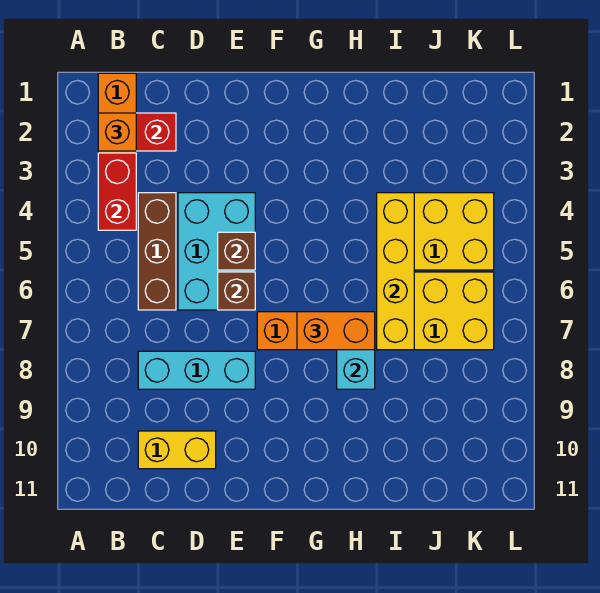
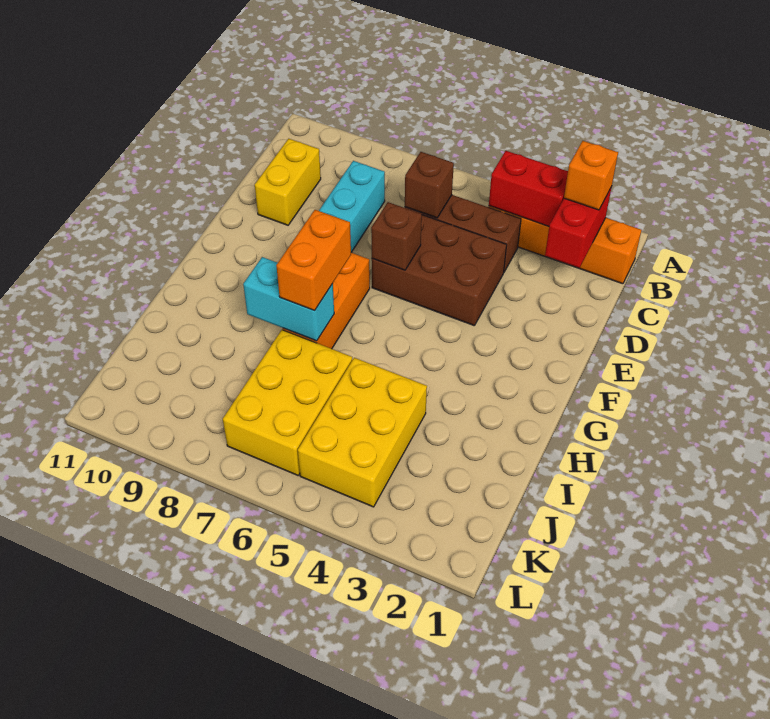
cyan brick D4:E6 level 1 -> brown brick D4:E6 level 1
brown brick E5 level 2 -> brown brick C6 level 2
yellow brick I4:I7 level 2 -> none

